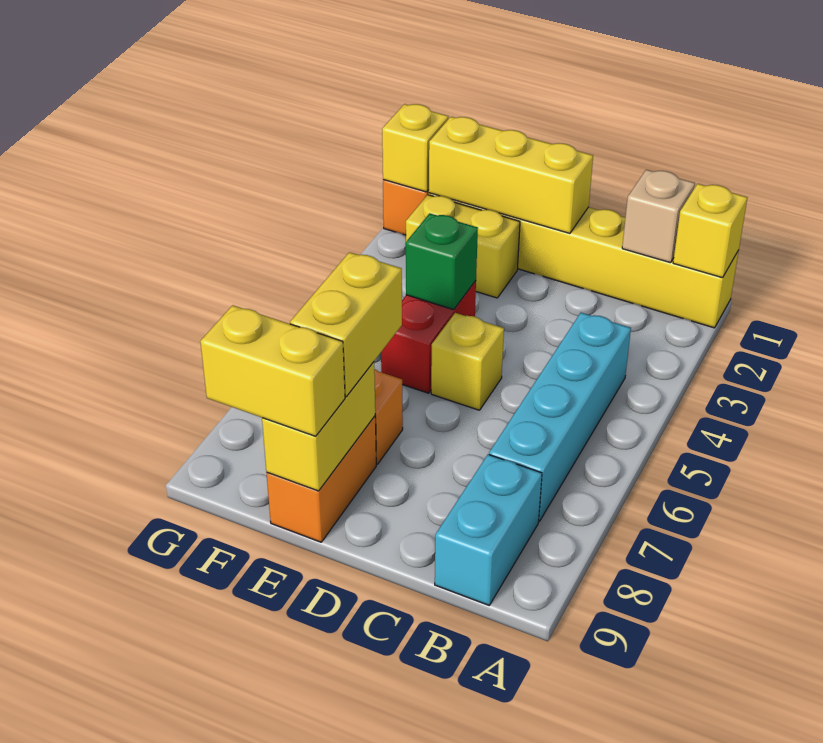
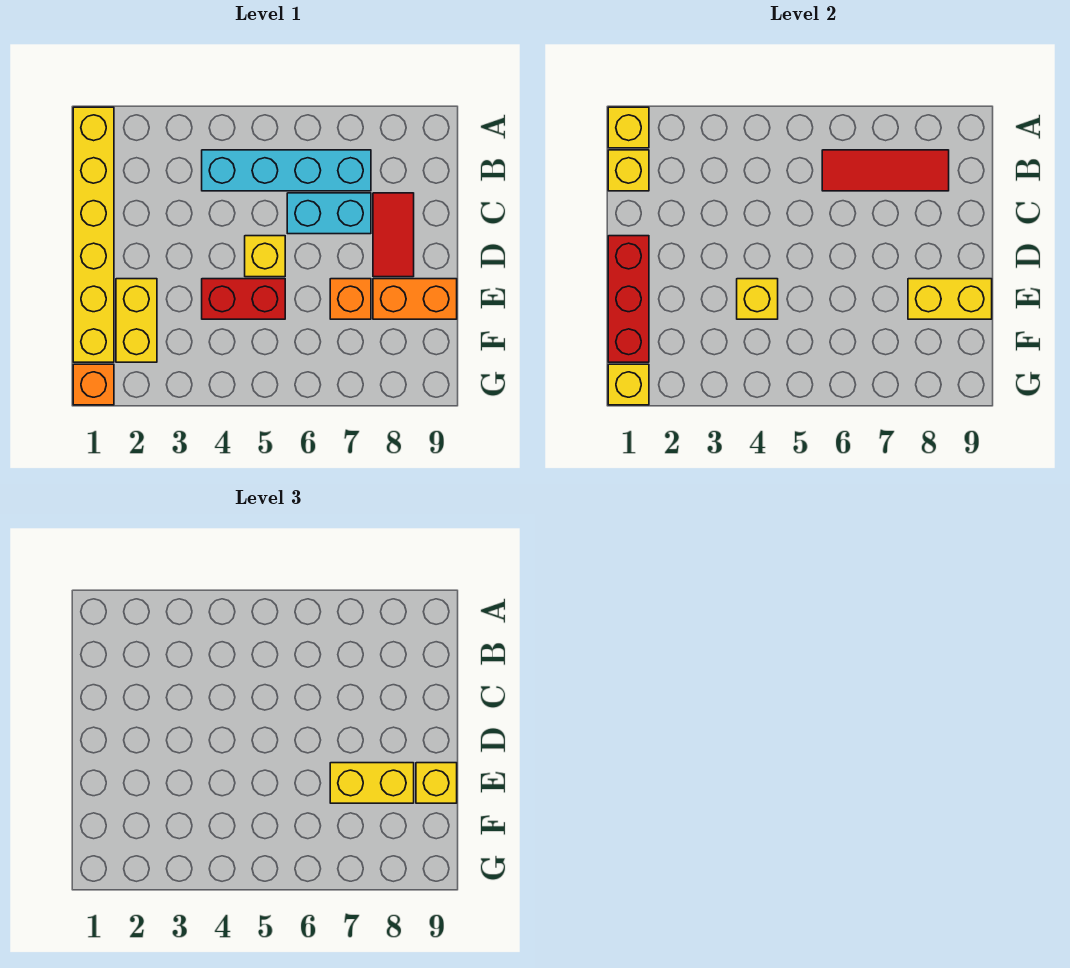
tan brick B1 level 2 -> yellow brick B1 level 2
none -> red tile B6:B8 level 2
cyan brick B8:B9 level 1 -> cyan brick C6:C7 level 1
none -> red tile C8:D8 level 1
yellow brick D1:F1 level 2 -> red brick D1:F1 level 2
green brick E4 level 2 -> yellow brick E4 level 2
yellow brick E9:F9 level 3 -> yellow brick E9 level 3

